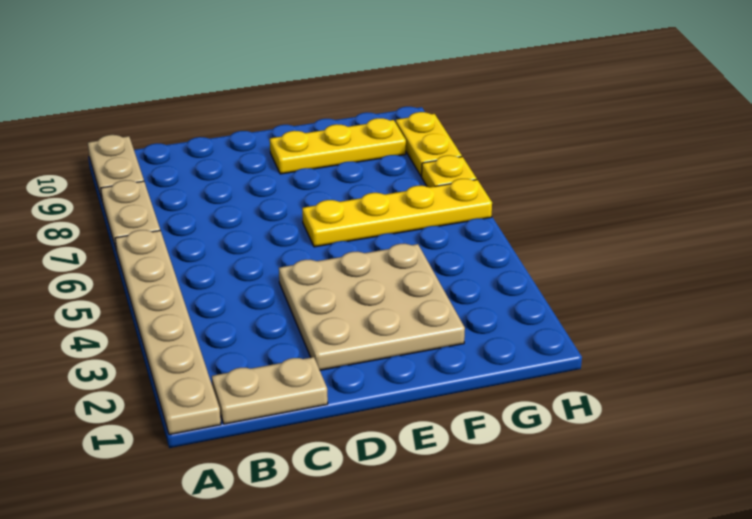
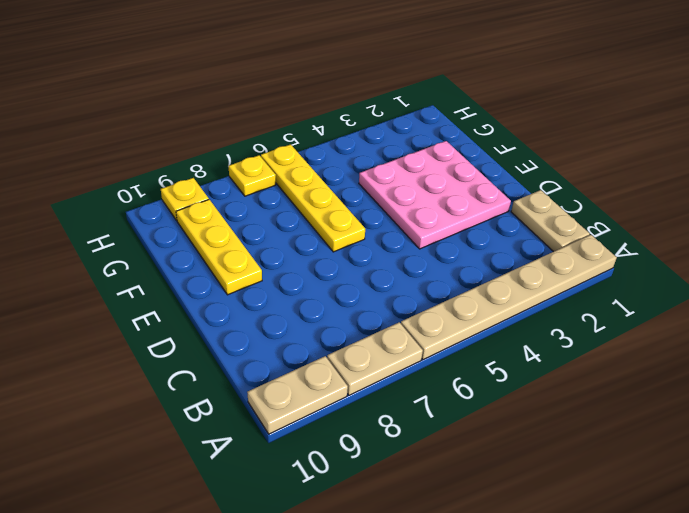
tan plate D2:F4 level 1 -> pink plate D2:F4 level 1
yellow plate H8:H9 level 1 -> yellow plate H9 level 1

